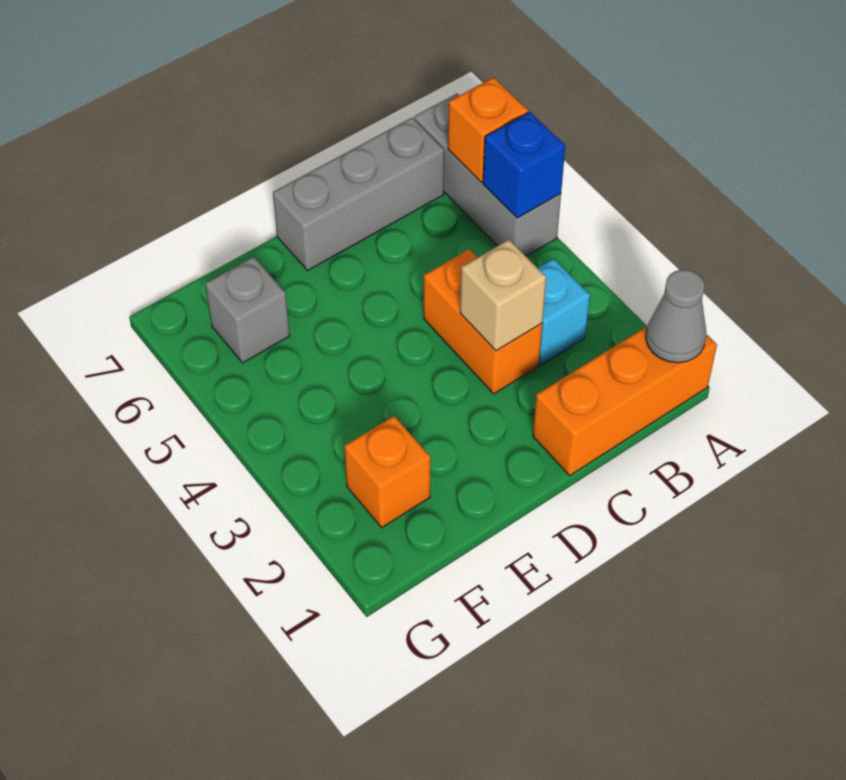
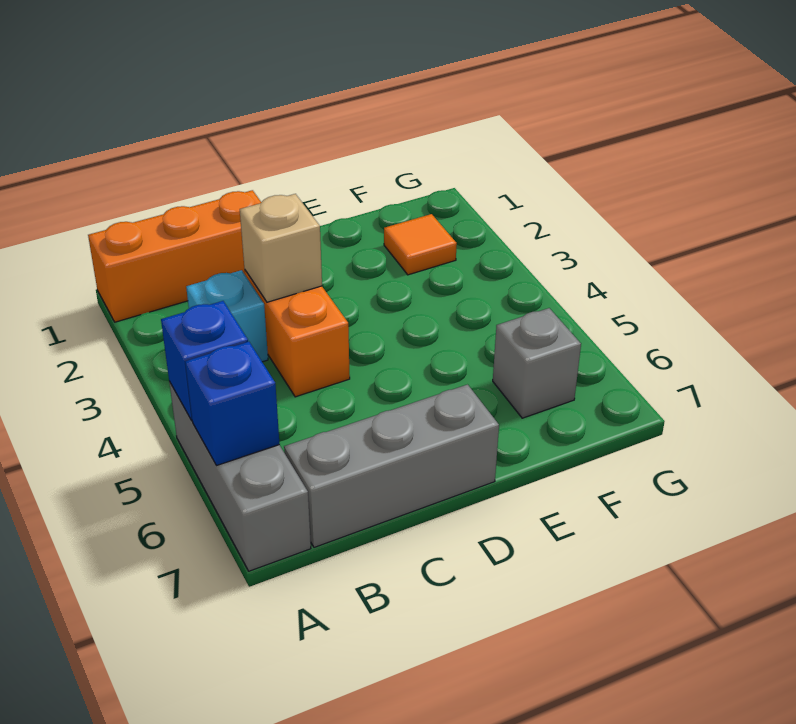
grey cone A1 level 2 -> none
orange brick A6 level 2 -> blue brick A6 level 2
orange brick F2 level 1 -> orange tile F2 level 1

